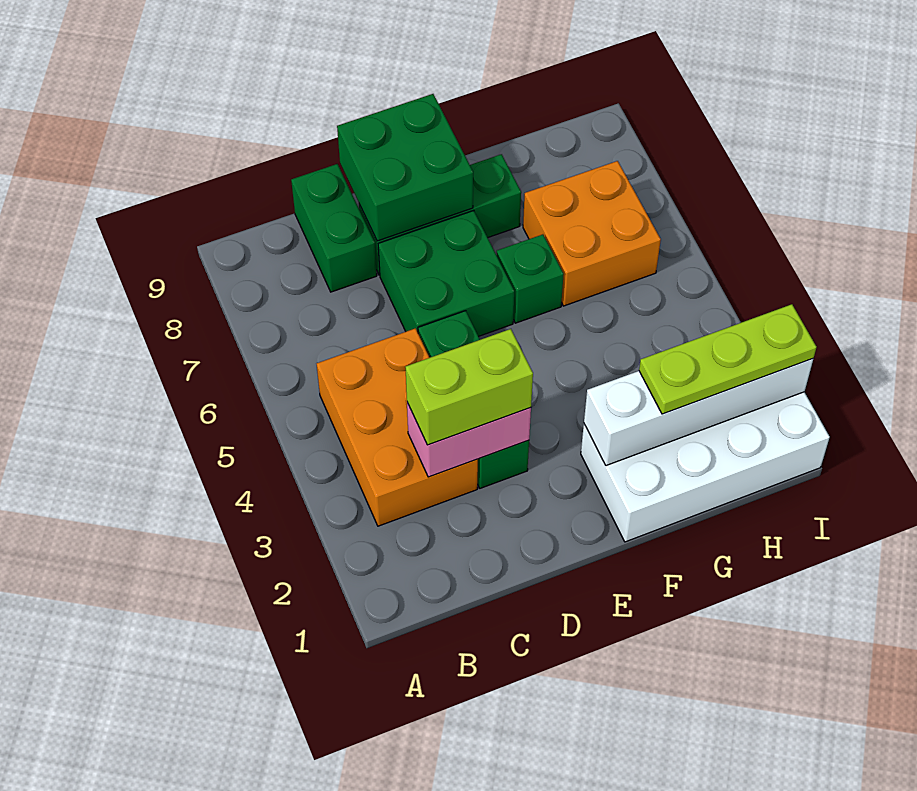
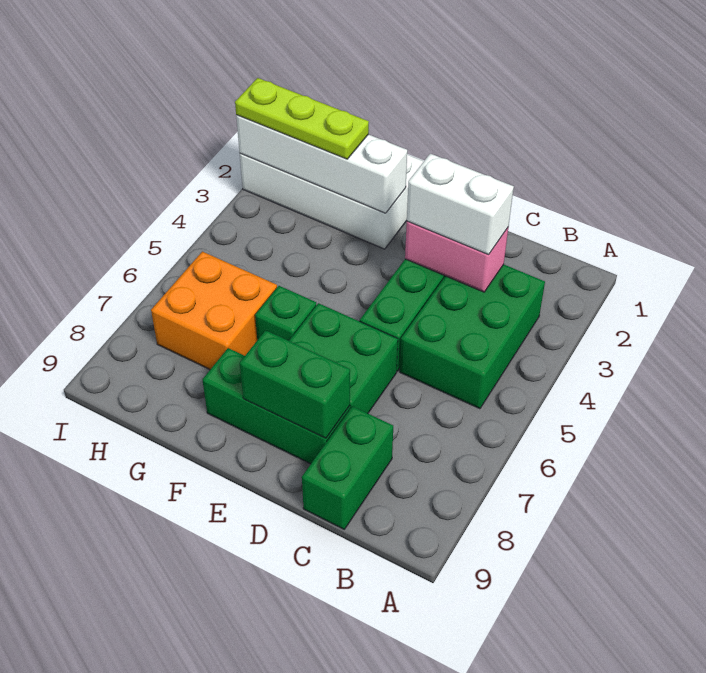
orange brick B3:C5 level 1 -> green brick B3:C5 level 1
lime brick C3:D3 level 3 -> white brick C3:D3 level 3
green brick D8:E9 level 2 -> green brick D8:E8 level 2

